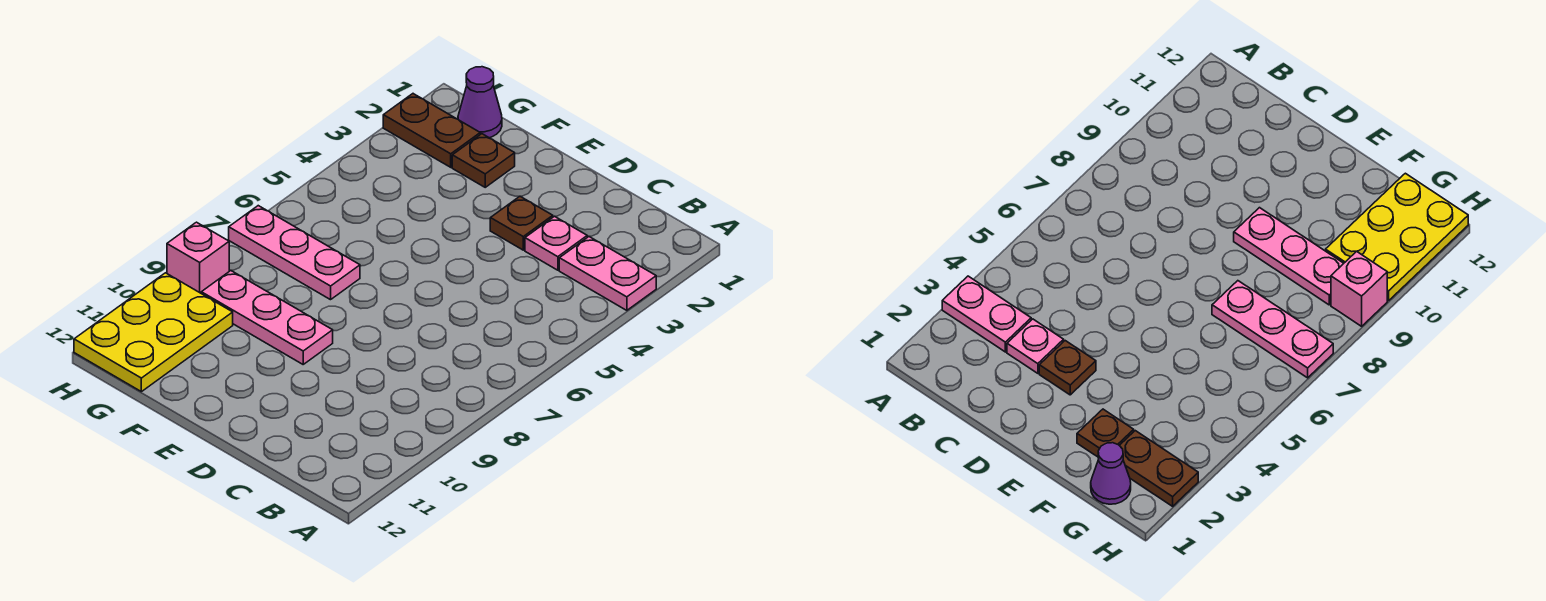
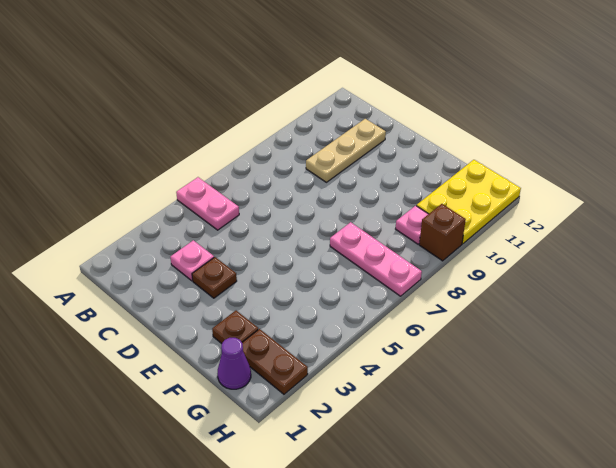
pink plate A3:B3 level 1 -> pink plate A5:B5 level 1
none -> tan plate C9:C11 level 1
pink plate E9:G9 level 1 -> pink plate G9 level 1
pink brick H9 level 1 -> brown brick H9 level 1

